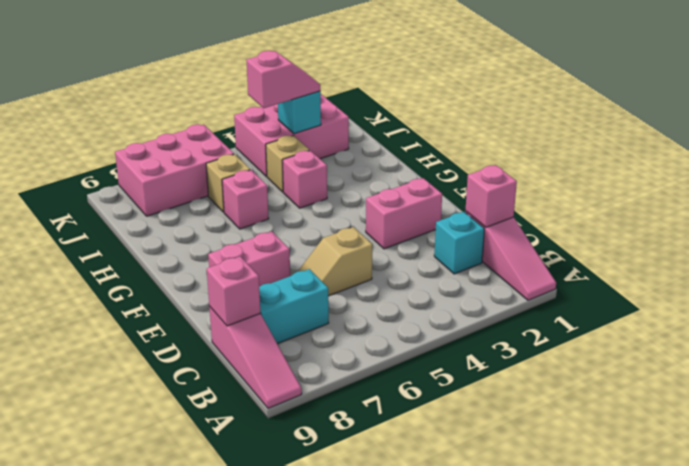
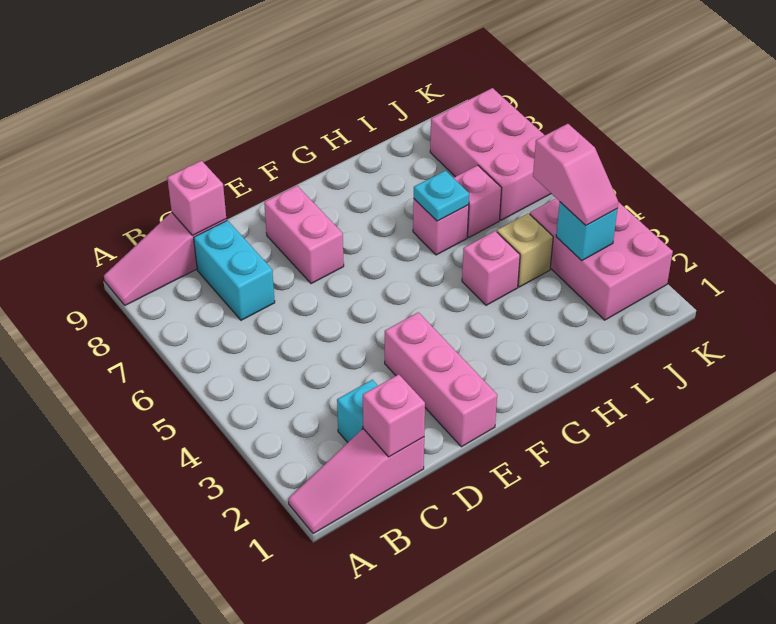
tan slope D5:D6 level 1 top 5 -> none
pink brick E2:E3 level 1 -> pink brick E1:E3 level 1
none -> cyan plate H6 level 2
tan brick I6 level 1 -> pink brick I6 level 1

